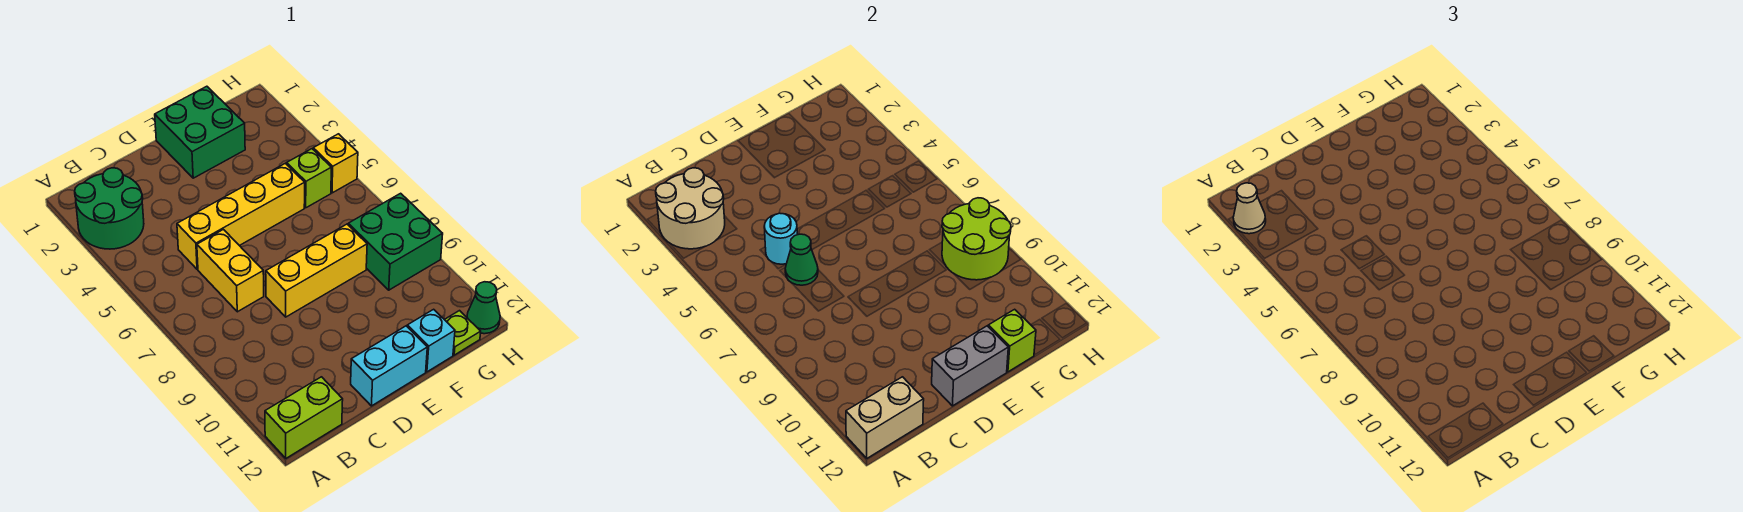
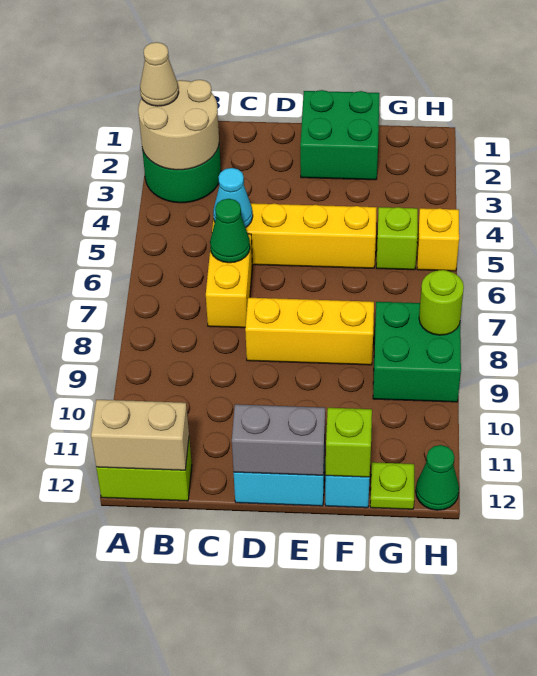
cyan round brick C5 level 2 -> cyan cone C5 level 2
lime round brick G8:H9 level 2 -> lime round brick H8 level 2

